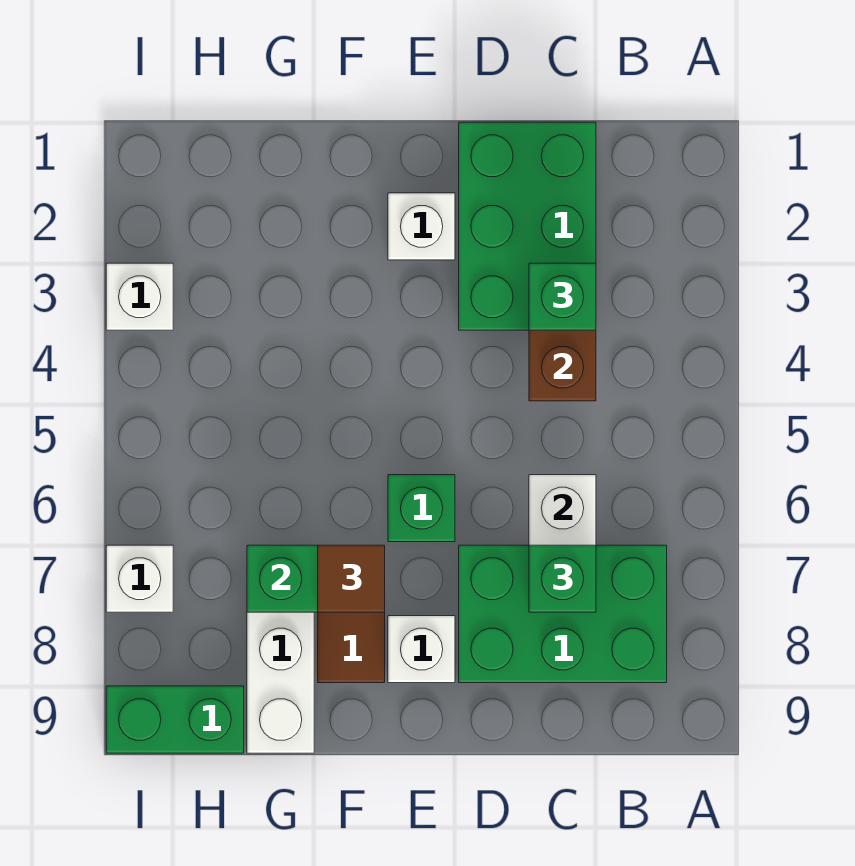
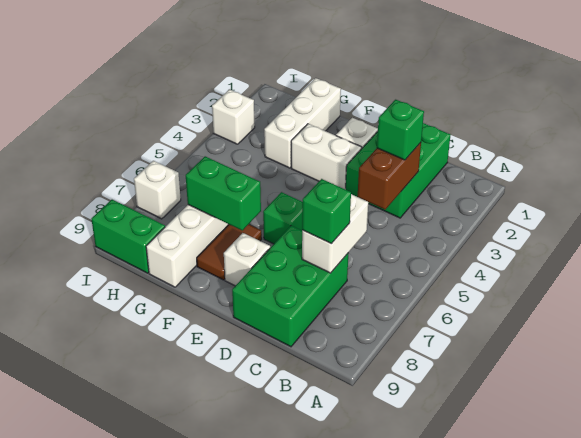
green brick B7:D8 level 1 -> green brick C7:D9 level 1
none -> white brick E3:F3 level 1
brown tile F7 level 3 -> none
none -> white brick G1:G3 level 1

